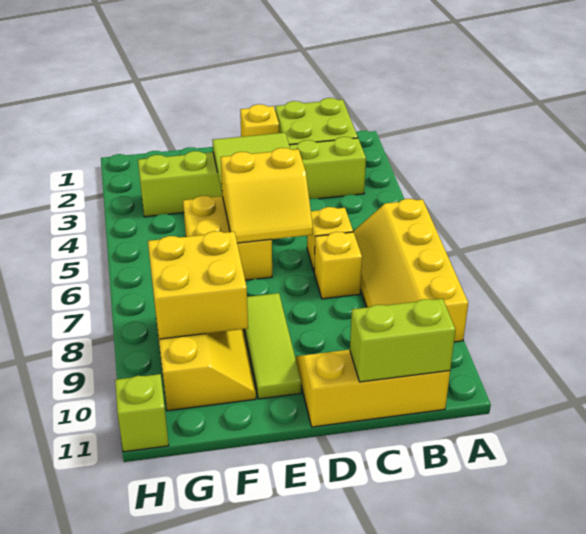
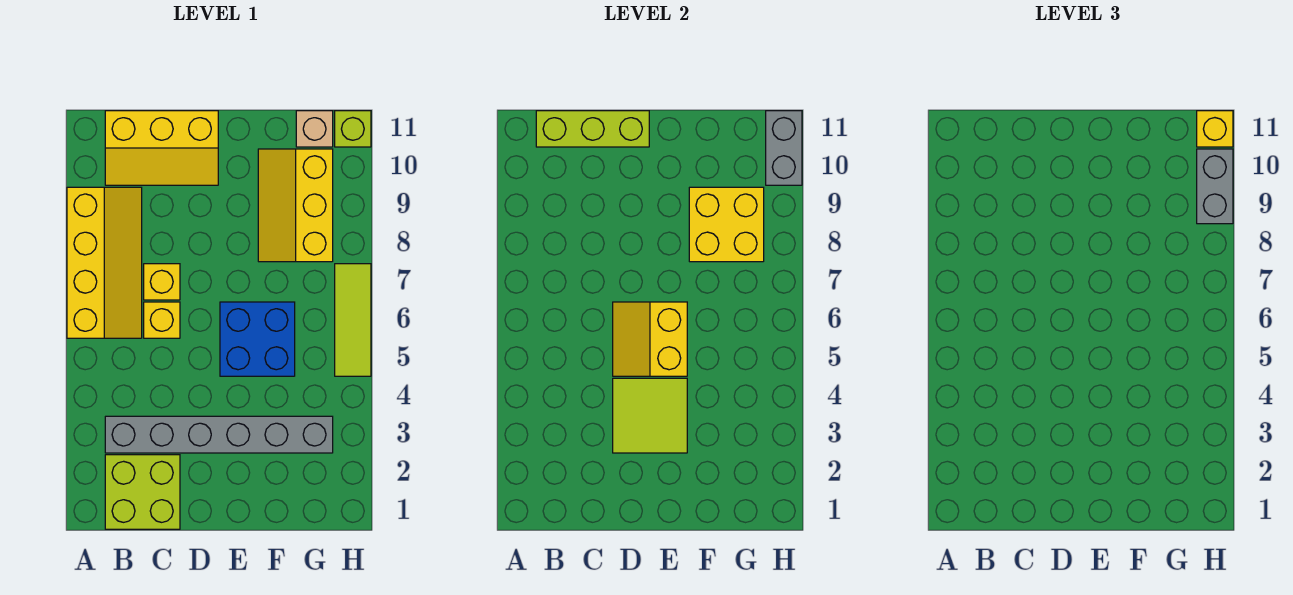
lime brick B3:G3 level 1 -> grey brick B3:G3 level 1
lime brick B11:C11 level 2 -> lime brick B11:D11 level 2
yellow brick D1 level 1 -> yellow brick H11 level 3
yellow slope D5:E6 level 2 top 5 -> yellow slope D5:E6 level 2 top E
yellow brick E5:F6 level 1 -> blue brick E5:F6 level 1
lime tile E8:E10 level 1 -> lime tile H5:H7 level 1
none -> tan brick G11 level 1
none -> grey brick H9:H10 level 3
none -> grey brick H10:H11 level 2

